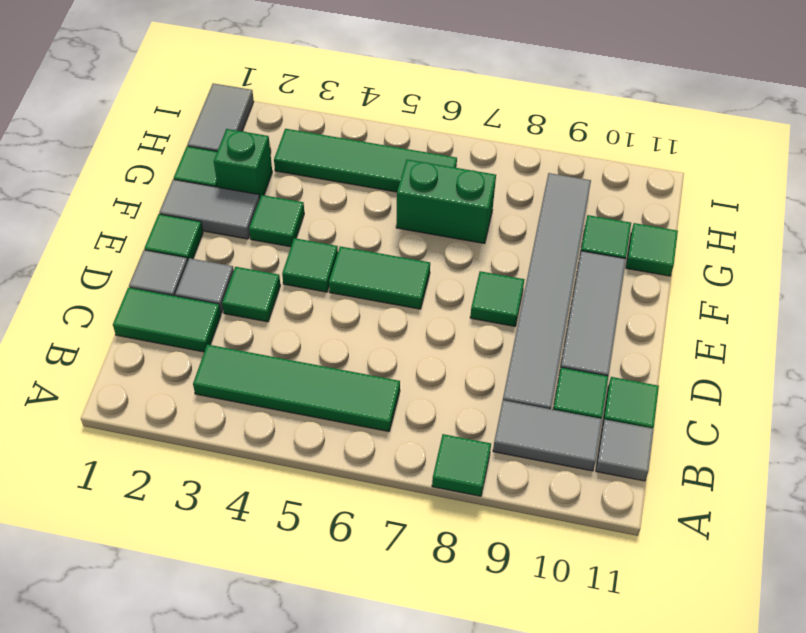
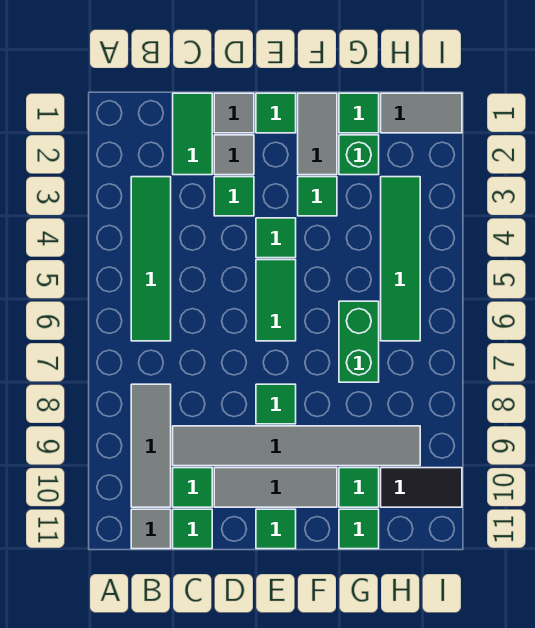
green tile A8 level 1 -> green tile E11 level 1
grey tile B9:B10 level 1 -> grey tile B8:B10 level 1
none -> black tile H10:I10 level 1

